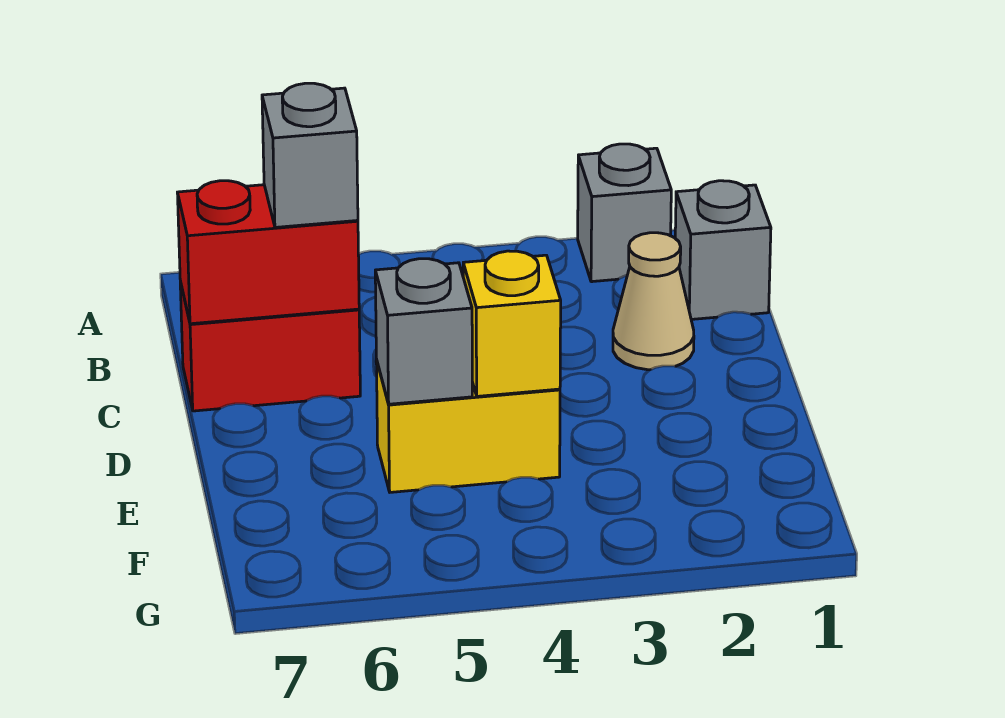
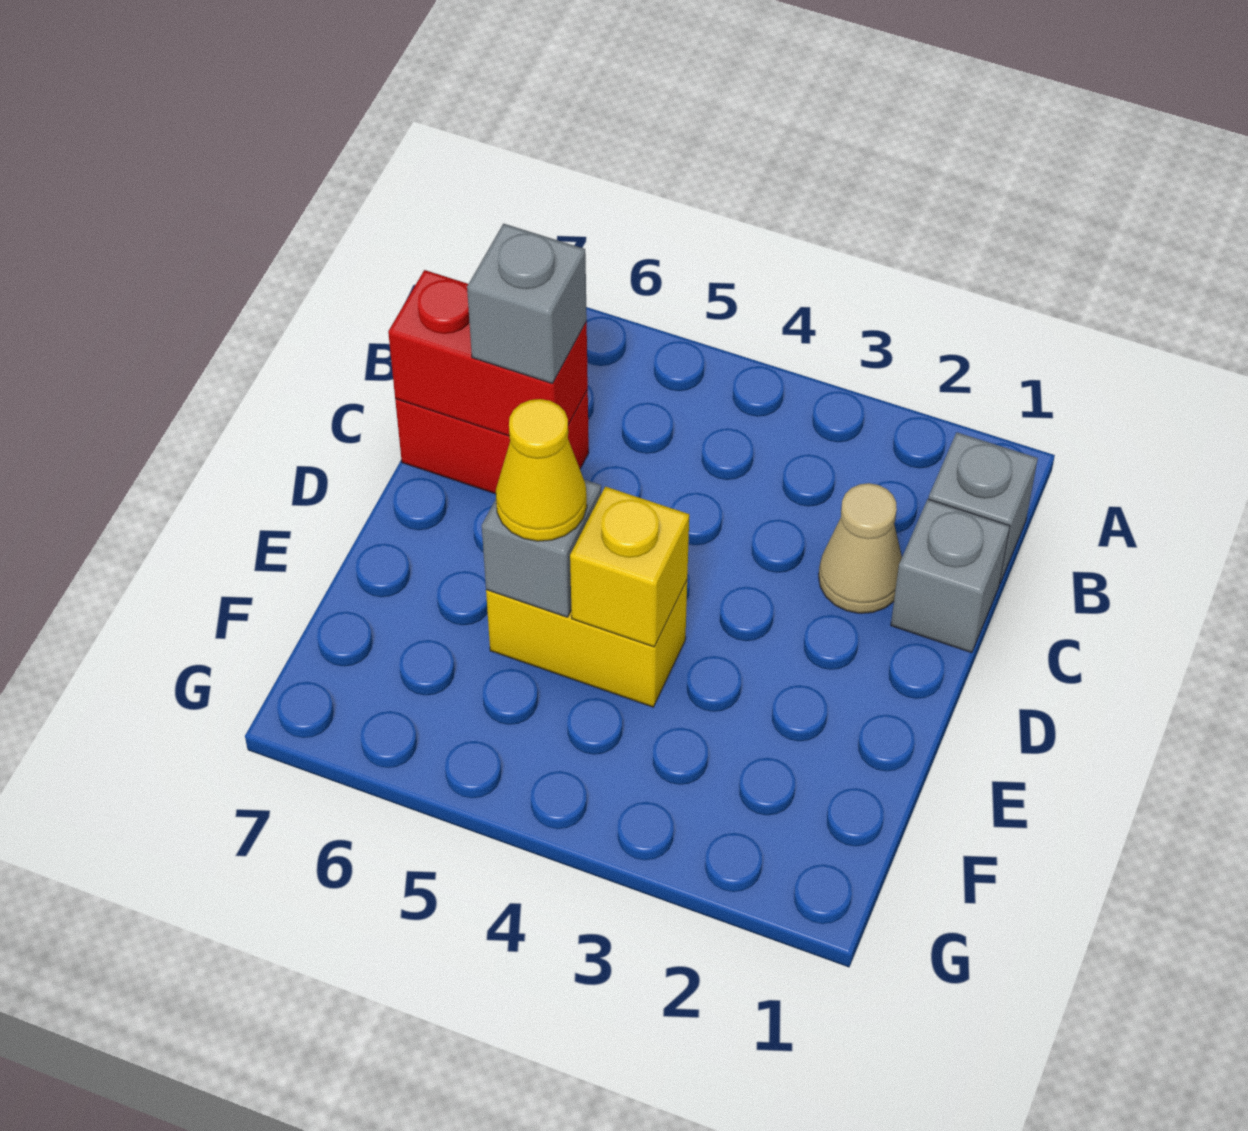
grey brick A2 level 1 -> grey brick C1 level 1
none -> yellow cone E5 level 3

